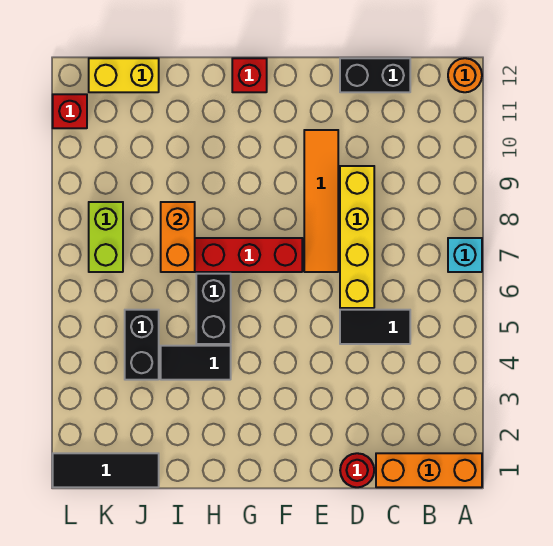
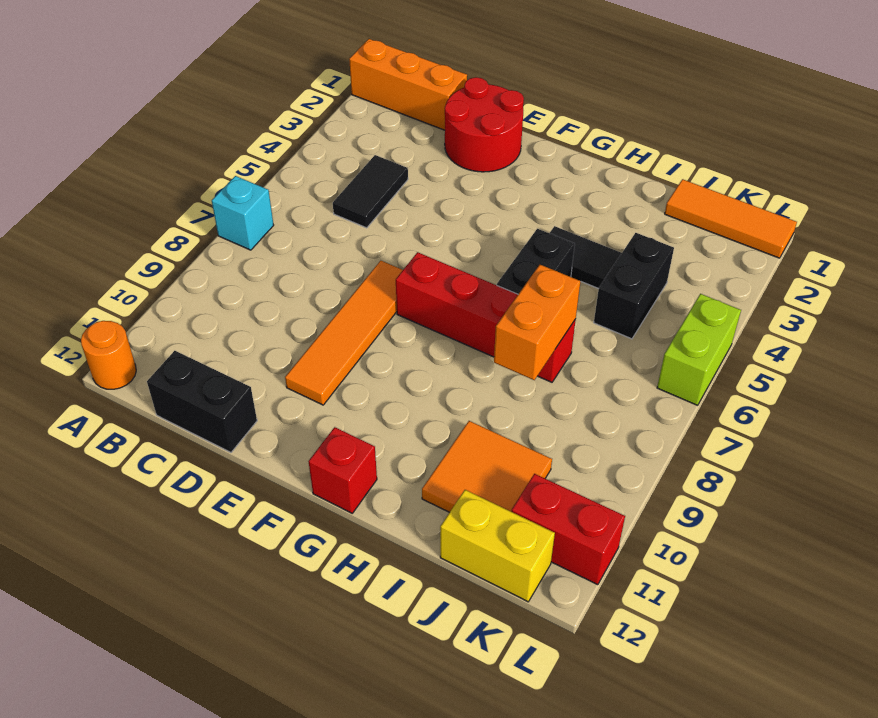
black tile C5:D5 level 1 -> black tile C4:C5 level 1
red round brick D1 level 1 -> red round brick D1:E2 level 1
yellow brick D6:D9 level 1 -> none
none -> orange tile I10:J11 level 1
black tile J1:L1 level 1 -> orange tile J1:L1 level 1
lime brick K7:K8 level 1 -> lime brick L5:L6 level 1
red brick L11 level 1 -> red brick K11:L11 level 1

